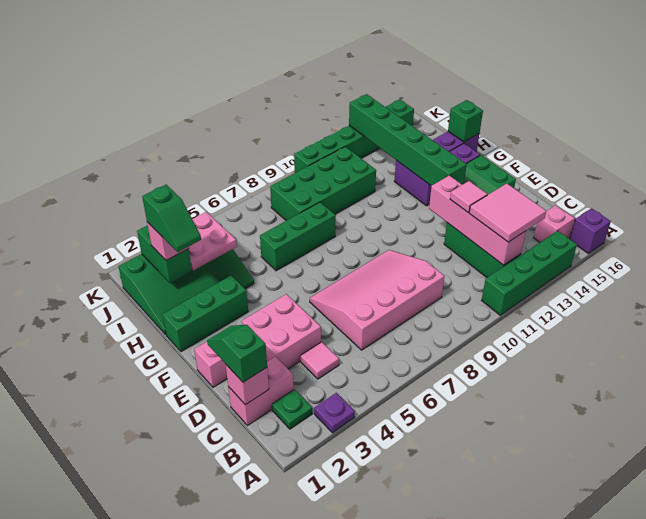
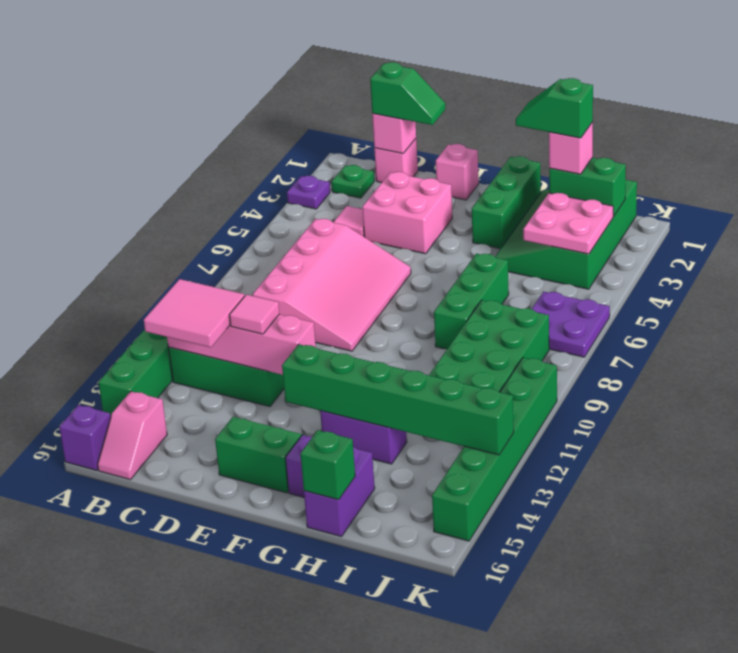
pink brick C1:C2 level 1 -> pink brick C1 level 1
none -> purple plate J6:K7 level 1

